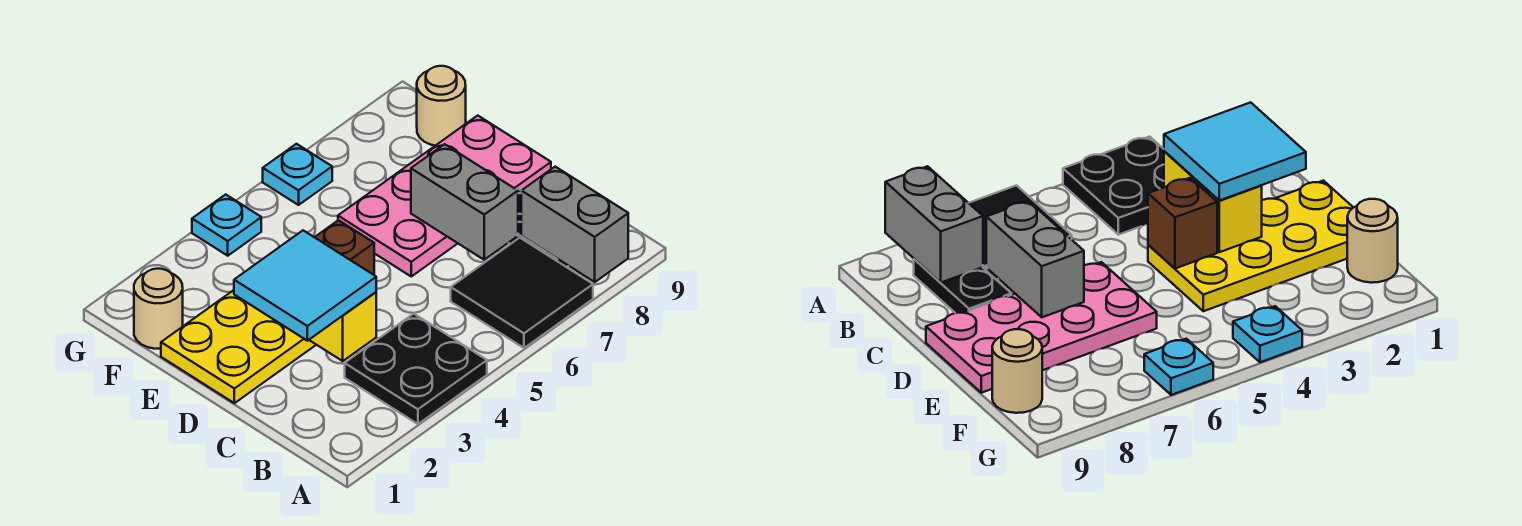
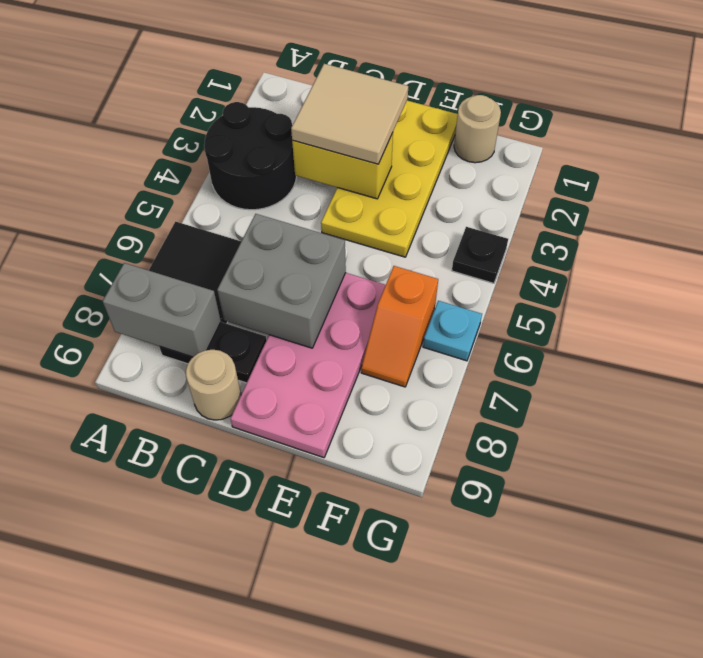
black plate A3:B4 level 1 -> black round brick A3:B4 level 1
cyan tile C2:D3 level 3 -> tan tile C2:D3 level 3
grey brick C7:D7 level 2 -> grey brick C6:D7 level 2
brown brick D4 level 2 -> none
none -> orange slope F6:F7 level 1 top 6
tan round brick F9 level 1 -> tan round brick C9 level 1
cyan plate G4 level 1 -> black plate G4 level 1

